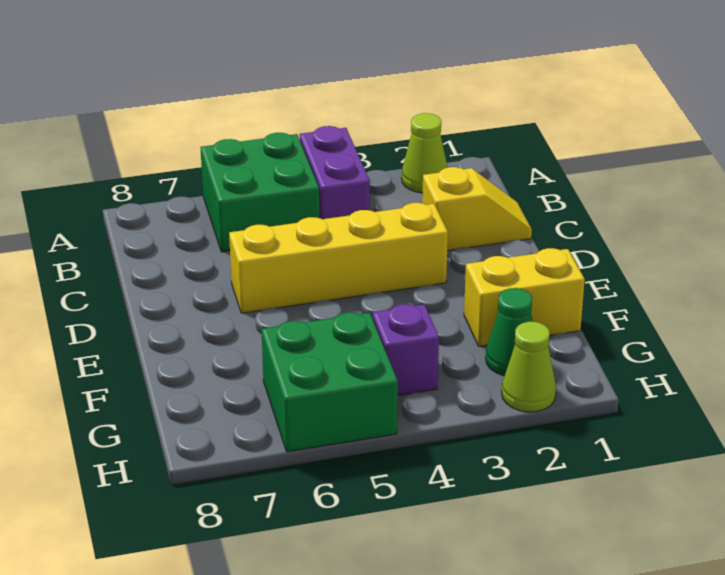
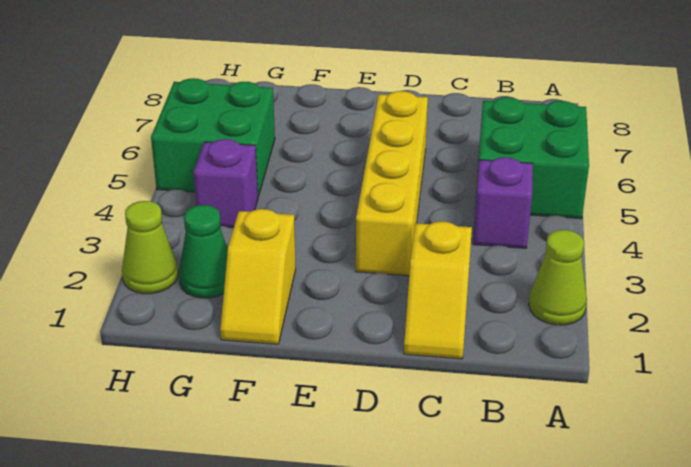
purple brick A4:B4 level 1 -> purple brick B4 level 1
yellow brick F1:F2 level 1 -> yellow slope F1:F2 level 1 top 2

